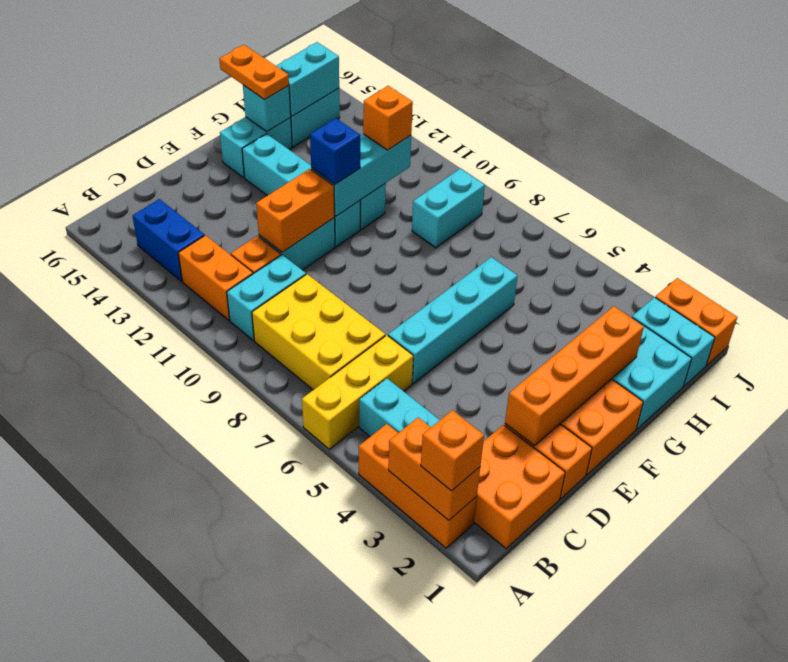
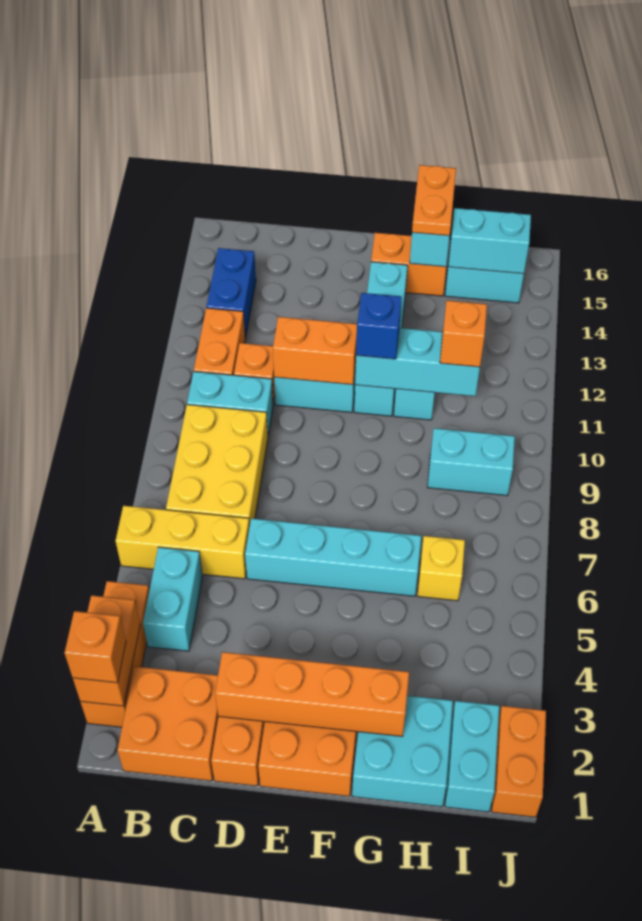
cyan brick F15:G15 level 1 -> orange brick F15:G15 level 1
none -> yellow brick H6 level 1

